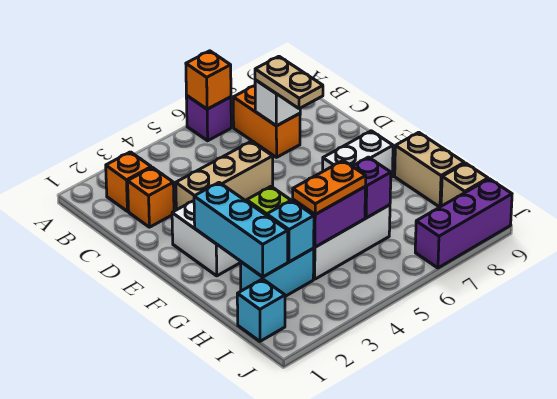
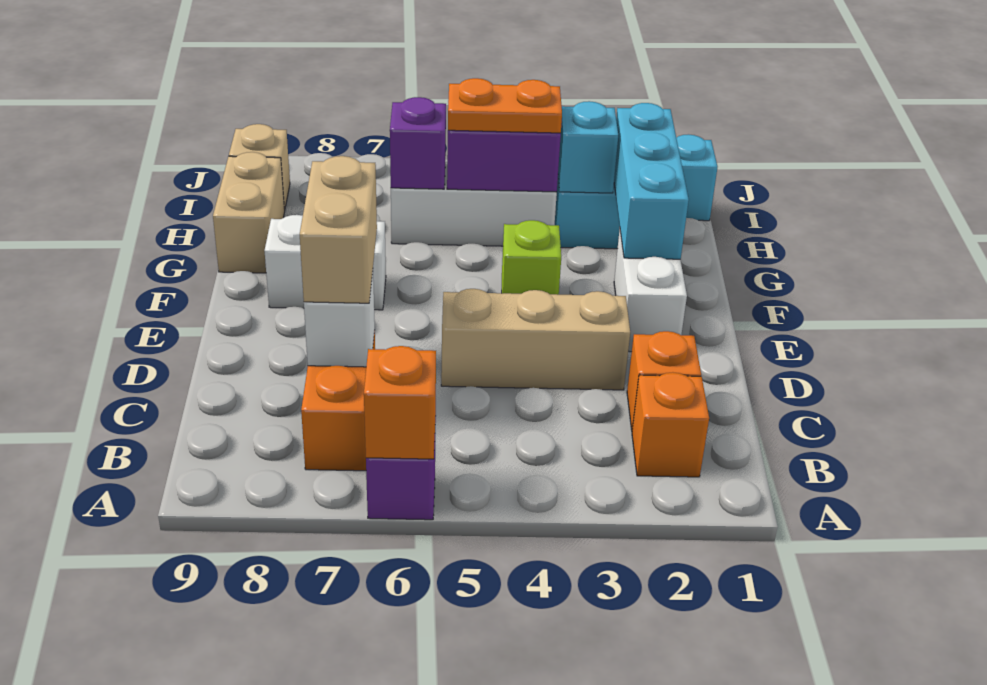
tan plate C7:D7 level 3 -> tan brick C7:D7 level 3
purple brick J7:J9 level 1 -> none

